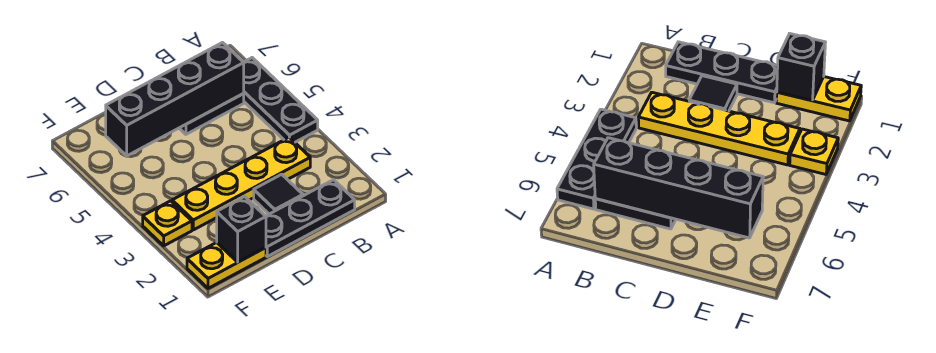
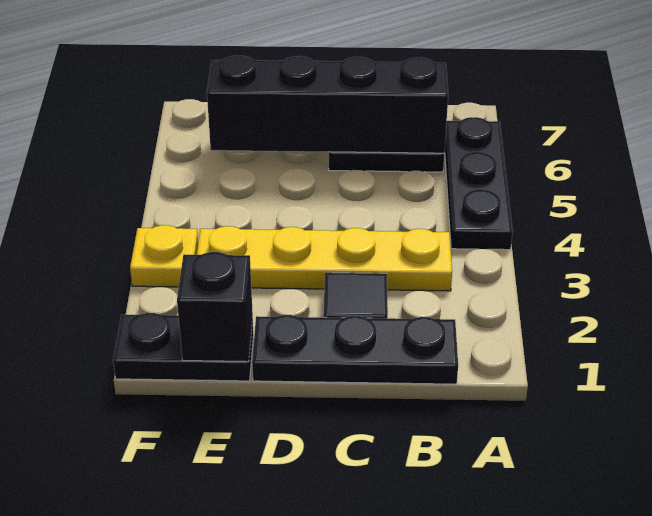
yellow plate E1:F1 level 1 -> black plate E1:F1 level 1

